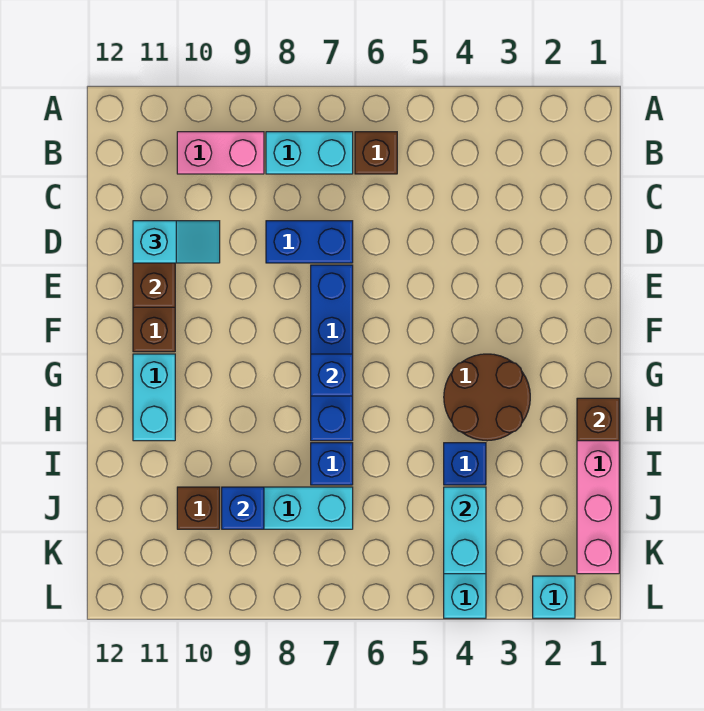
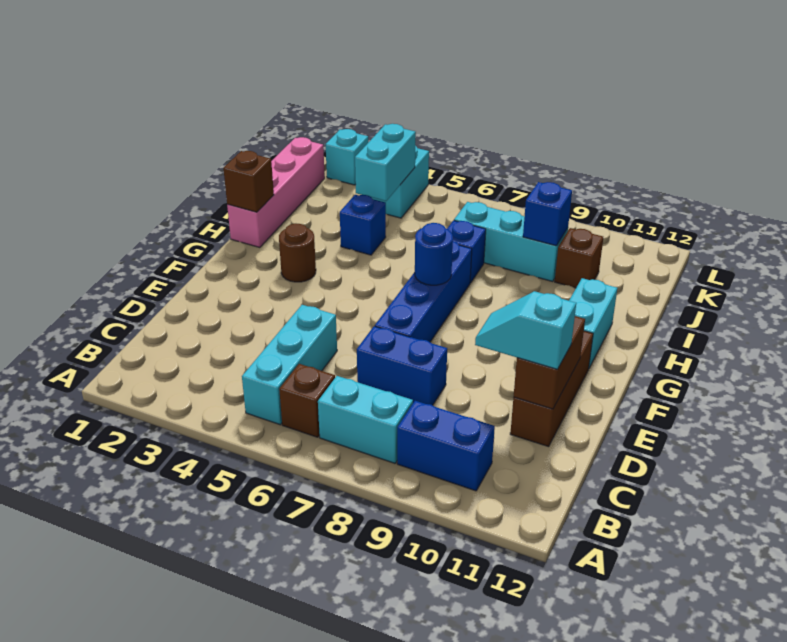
none -> cyan brick B5:D5 level 1
pink brick B9:B10 level 1 -> blue brick B9:B10 level 1
brown round brick G3:H4 level 1 -> brown round brick G3 level 1
blue brick G7 level 2 -> blue round brick G7 level 2

